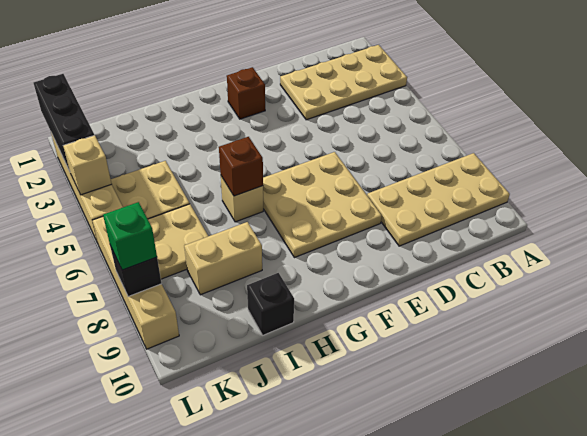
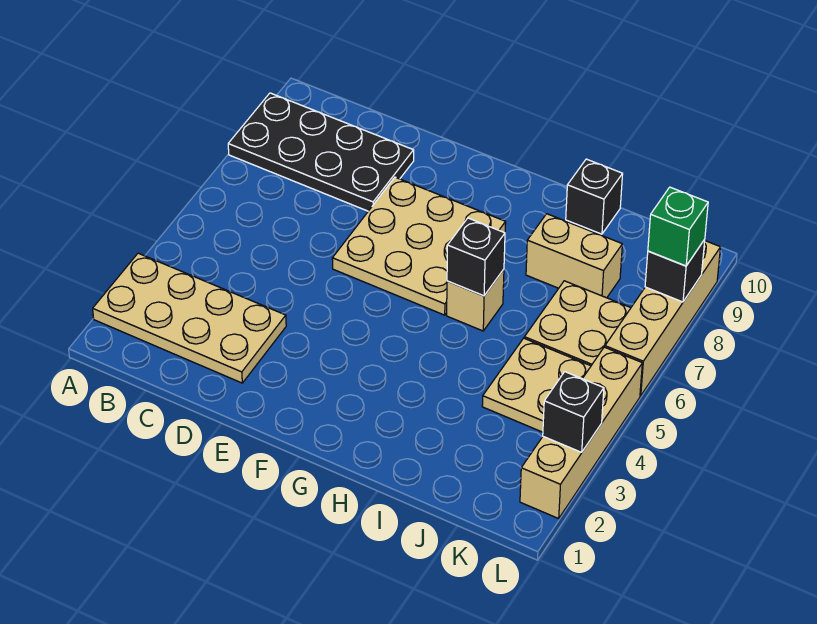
tan plate A8:D9 level 1 -> black plate A8:D9 level 1
brown brick F2 level 1 -> none
brown brick H6 level 2 -> black brick H6 level 2
black brick L1:L3 level 2 -> black brick L3 level 2
tan brick L4 level 2 -> none

